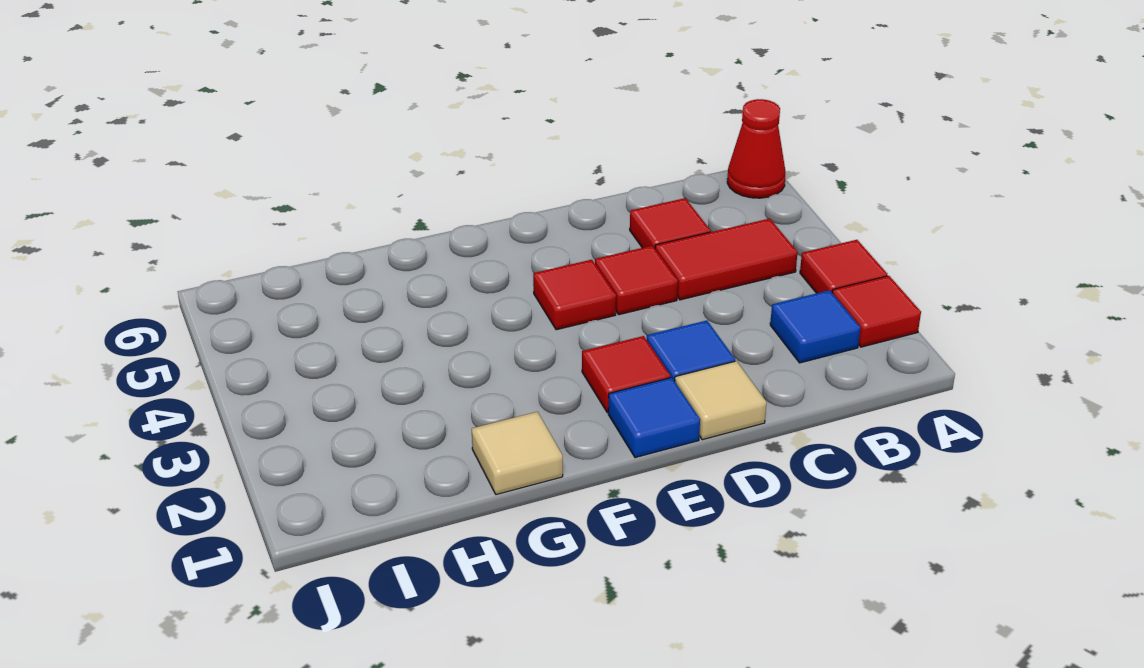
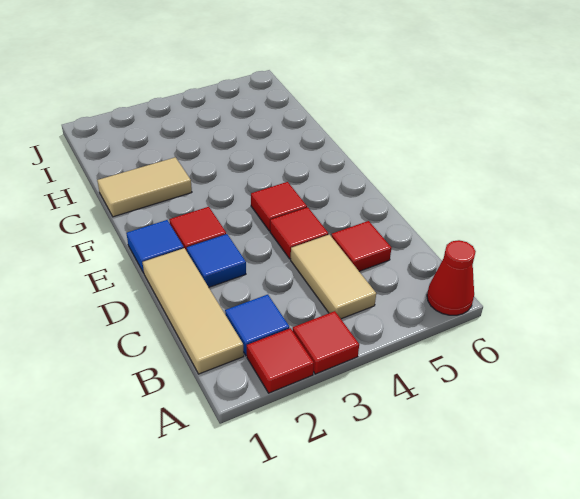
red tile B4:C4 level 1 -> tan tile B4:C4 level 1
tan tile D1 level 1 -> tan tile B1:D1 level 1
tan tile G1 level 1 -> tan tile G1:G2 level 1

